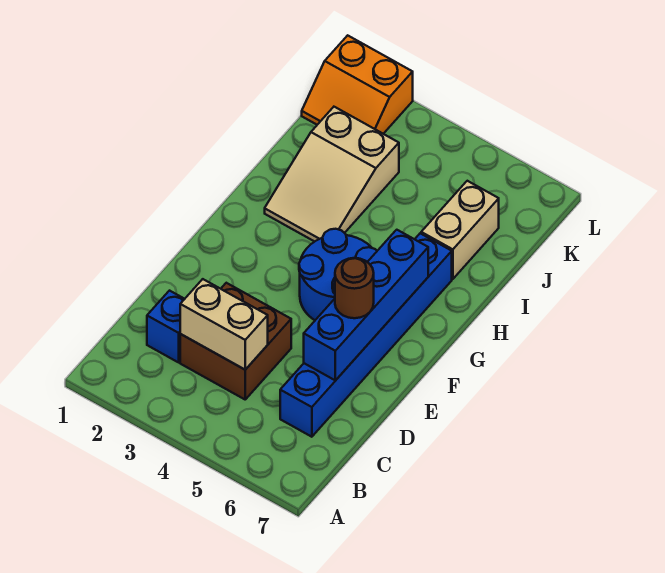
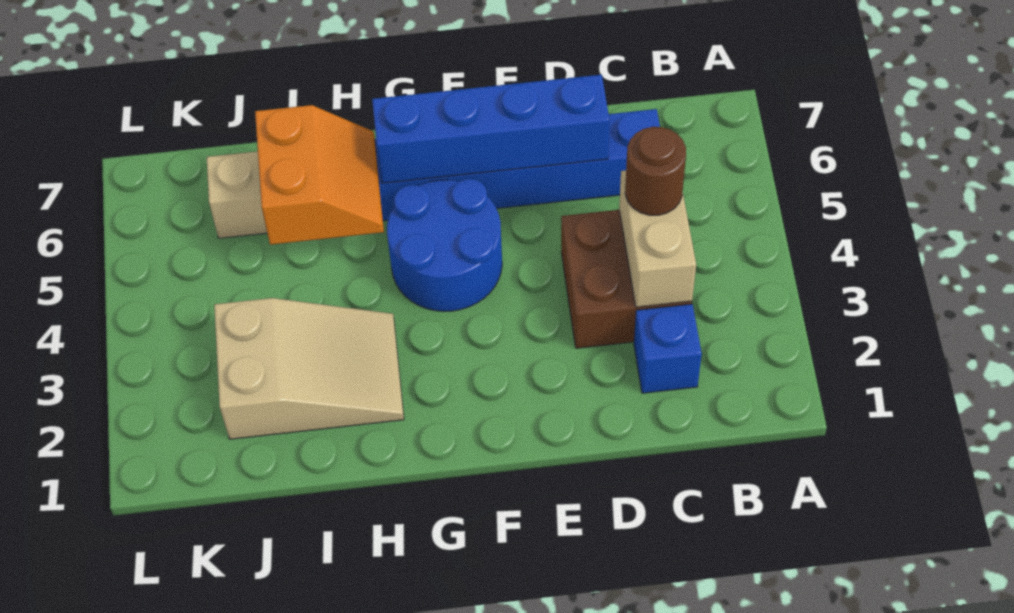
brown round brick E6 level 3 -> brown round brick C4 level 3
orange slope K1:L2 level 1 top L -> orange slope H5:I6 level 2 top I

